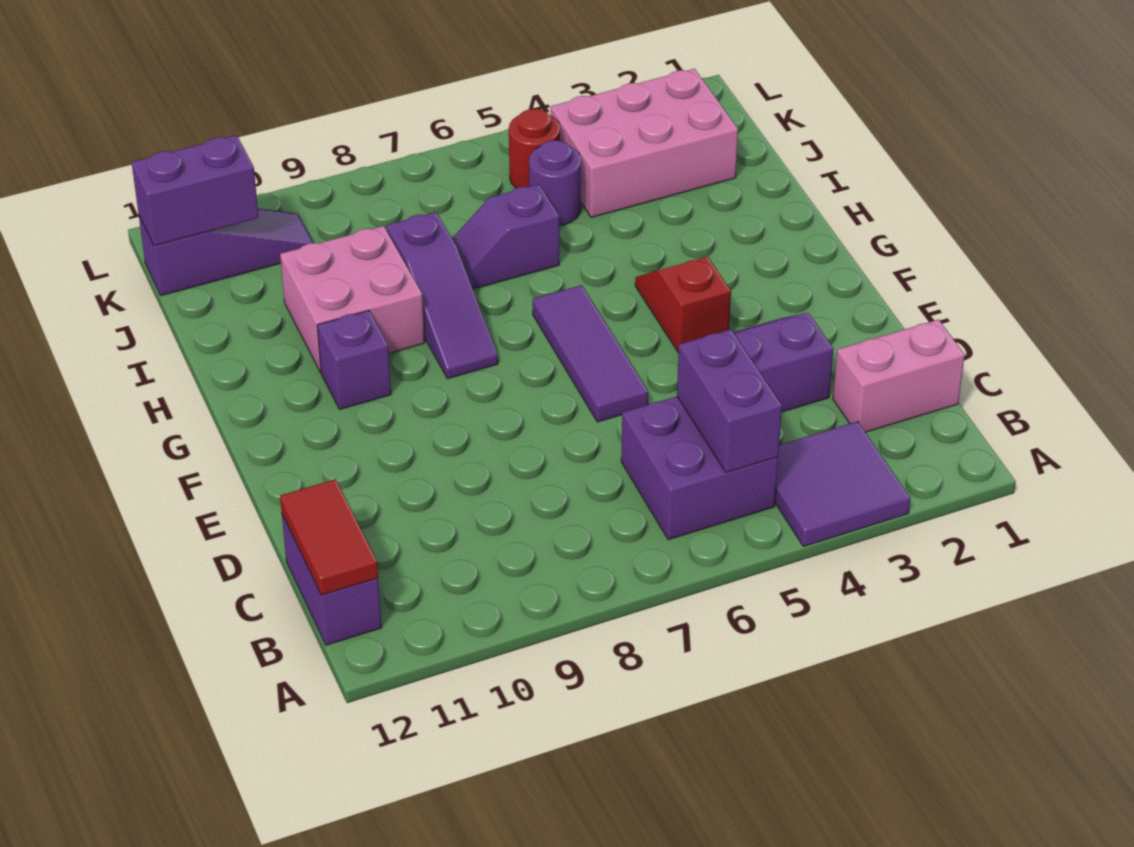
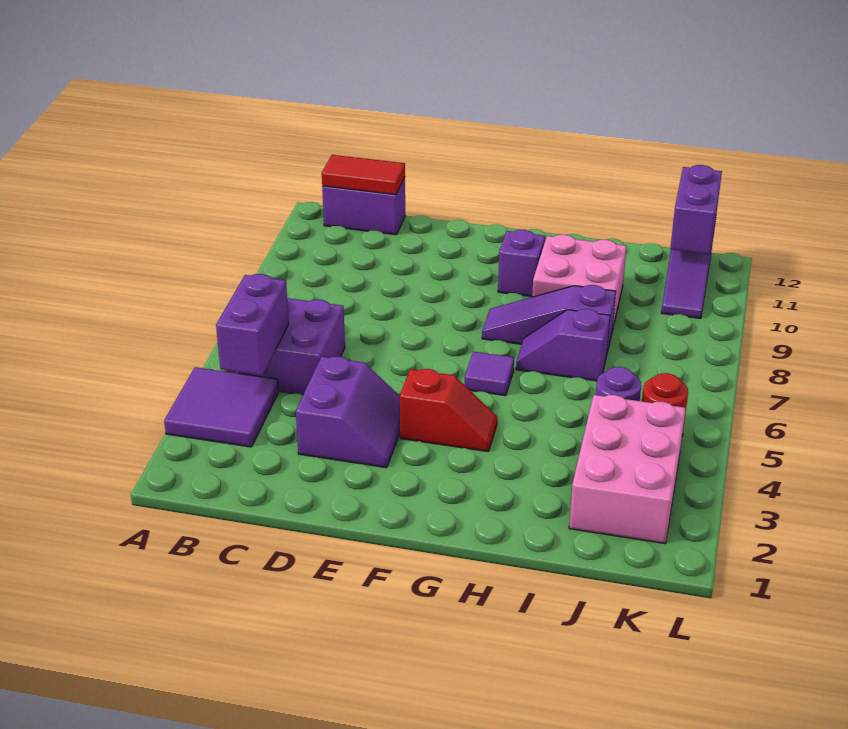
purple brick B5:C5 level 2 -> purple brick B4:B5 level 2
pink brick C1:C2 level 1 -> none
purple tile E6:G6 level 1 -> purple tile G6 level 1
purple slope I6:I7 level 1 top 6 -> purple slope H7:I7 level 1 top I

